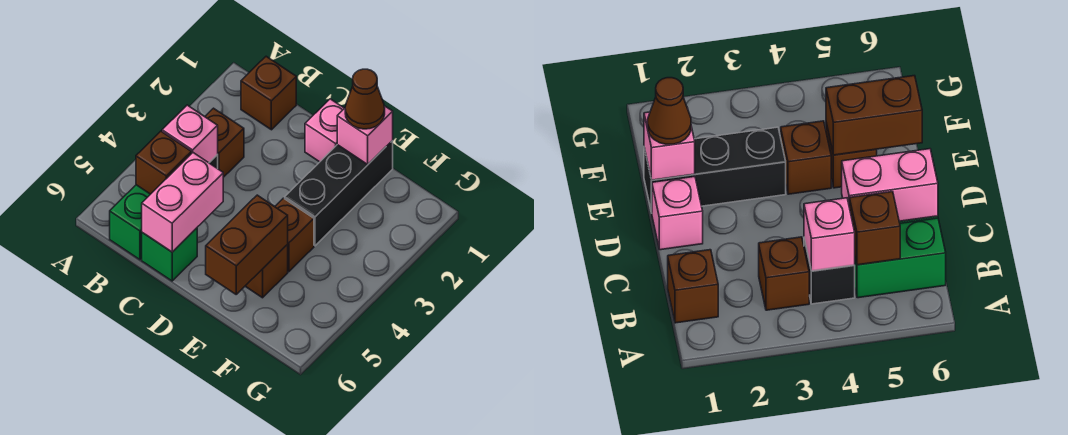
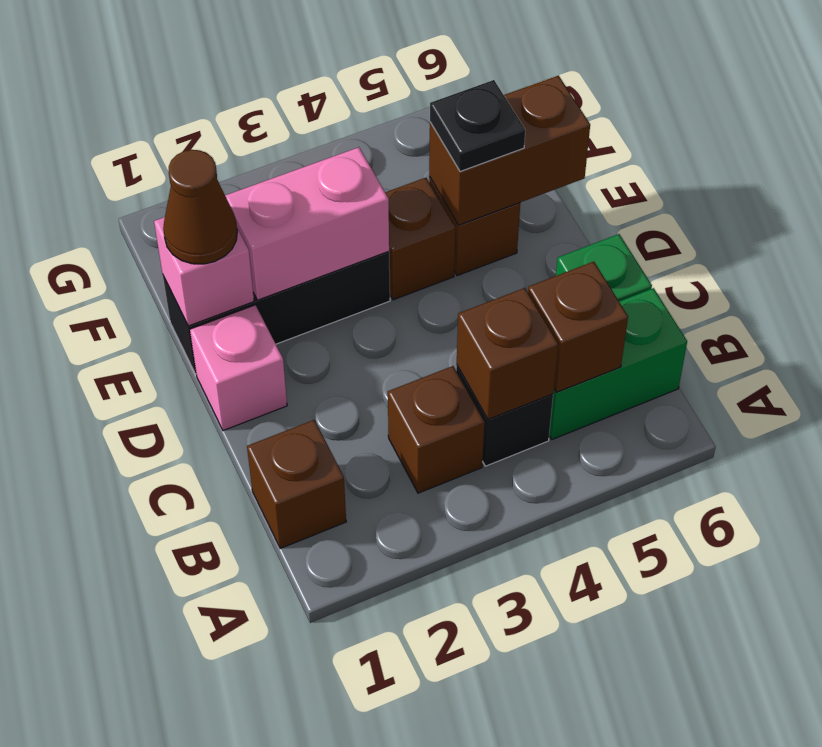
pink brick B4 level 2 -> brown brick B4 level 2
pink brick C5:C6 level 2 -> pink brick E2:E3 level 2
none -> black plate E5 level 3

